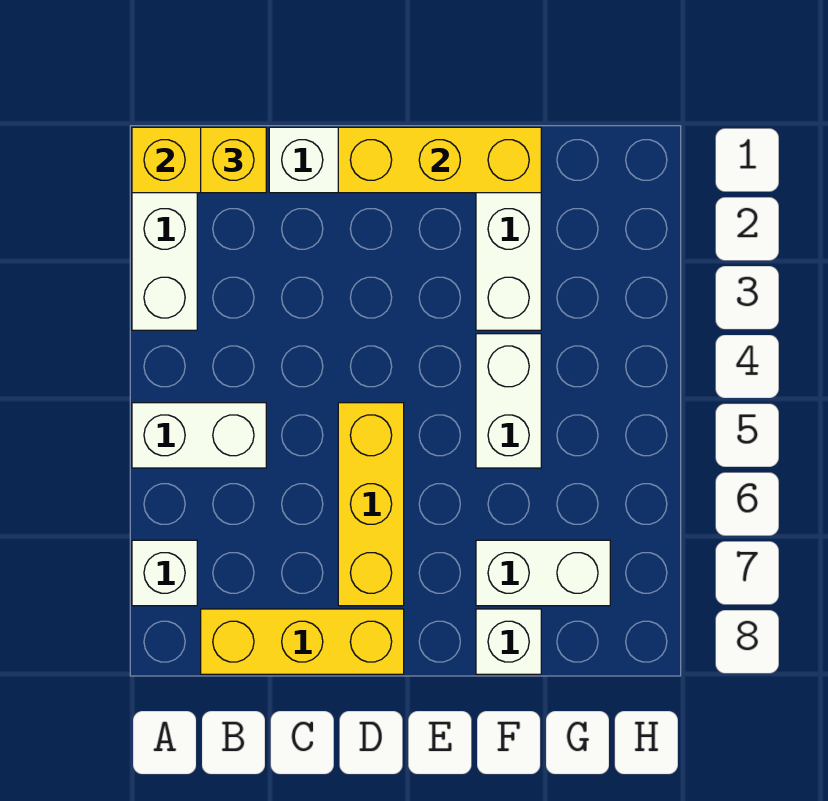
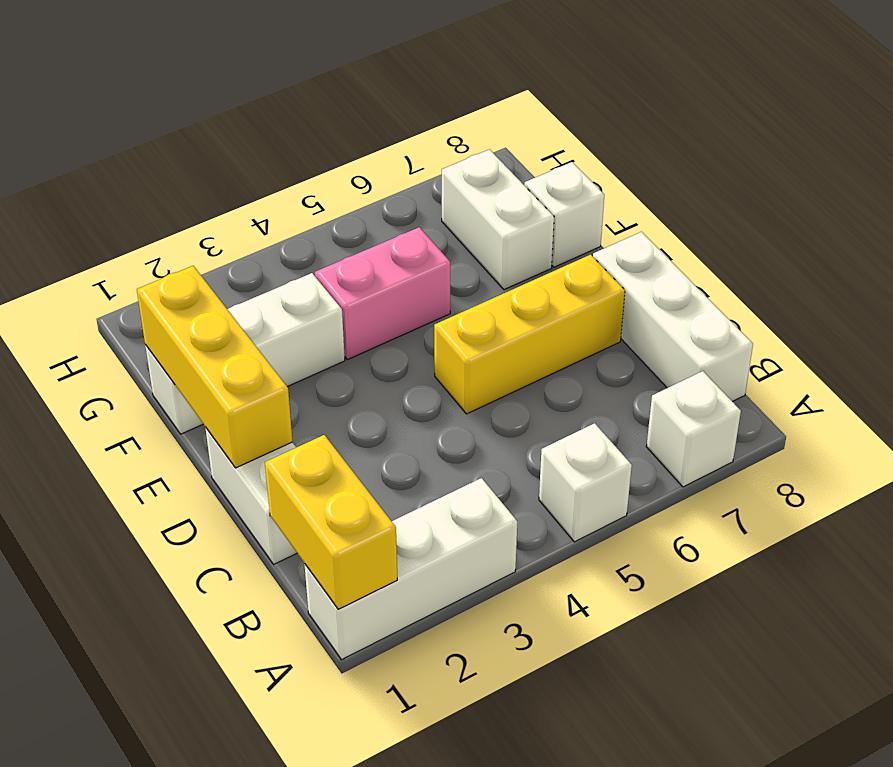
white brick A5:B5 level 1 -> white brick A5 level 1
yellow brick B1 level 3 -> none
yellow brick B8:D8 level 1 -> white brick B8:D8 level 1
white brick F4:F5 level 1 -> pink brick F4:F5 level 1

